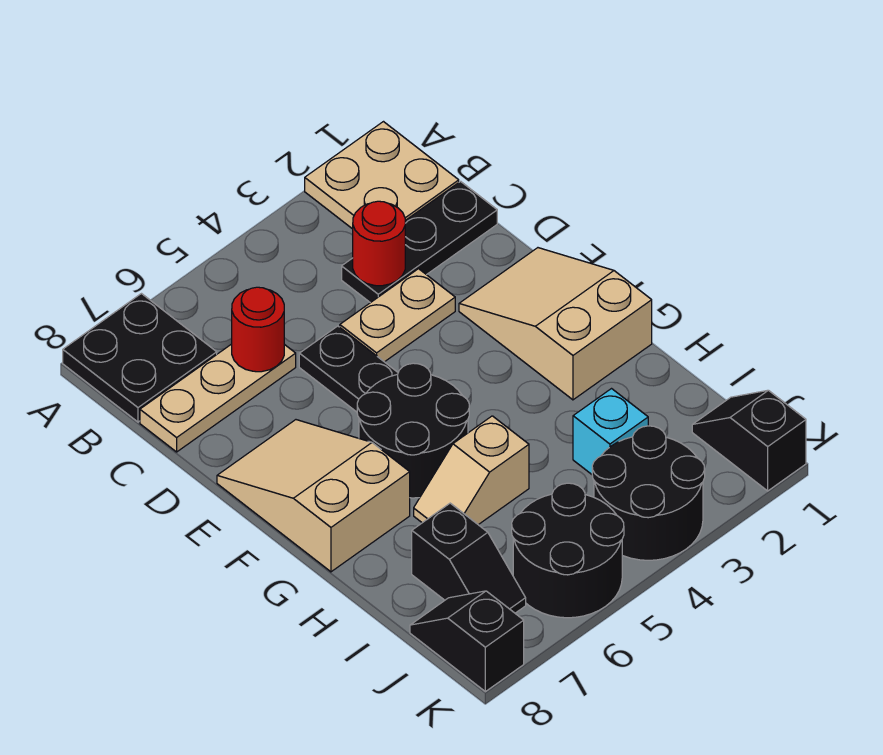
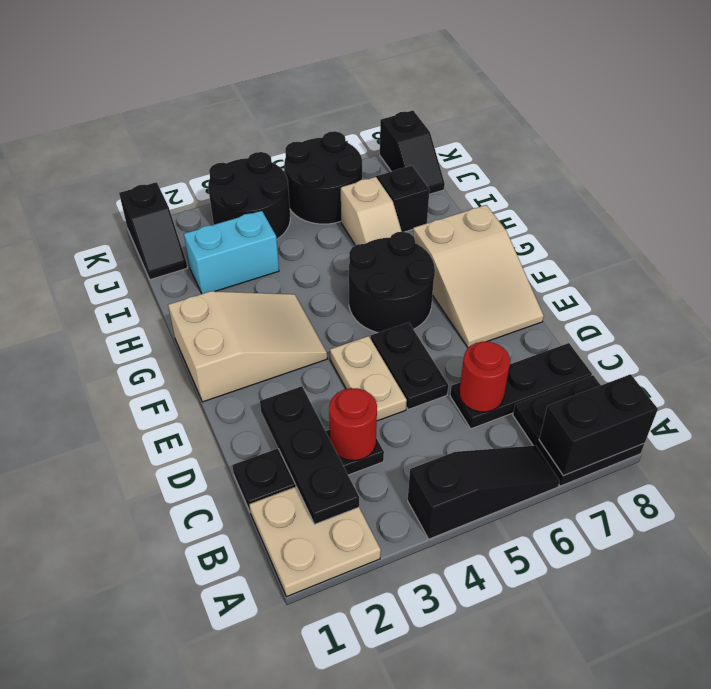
none -> black slope A4:A6 level 1 top 4
none -> black brick A7:A8 level 2
none -> black plate B2:D2 level 2
tan plate C6:C8 level 1 -> black plate C6:C8 level 1
tan plate D3:D4 level 1 -> tan plate D4:E4 level 1
tan slope E1:G2 level 1 top G -> tan slope F1:G3 level 1 top 1
tan slope H5:H6 level 1 top 5 -> tan slope H6:I6 level 1 top I
cyan brick I3 level 1 -> cyan brick I2:I3 level 1

